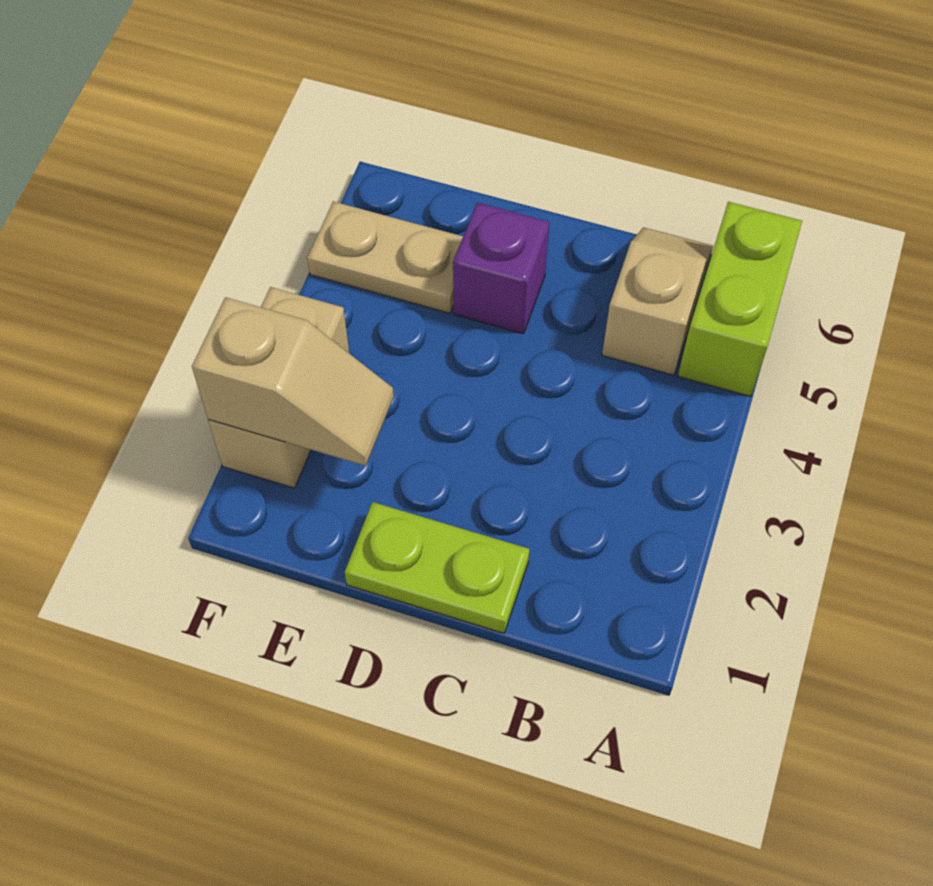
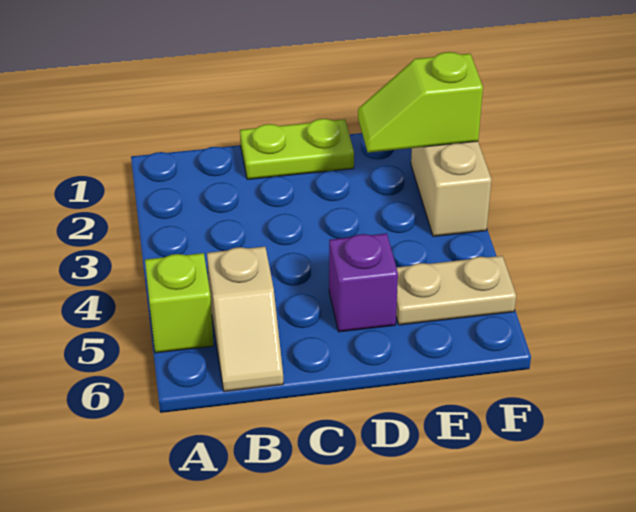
lime brick A5:A6 level 1 -> lime brick A5 level 1
tan slope E2:F2 level 2 top F -> lime slope E2:F2 level 2 top F

